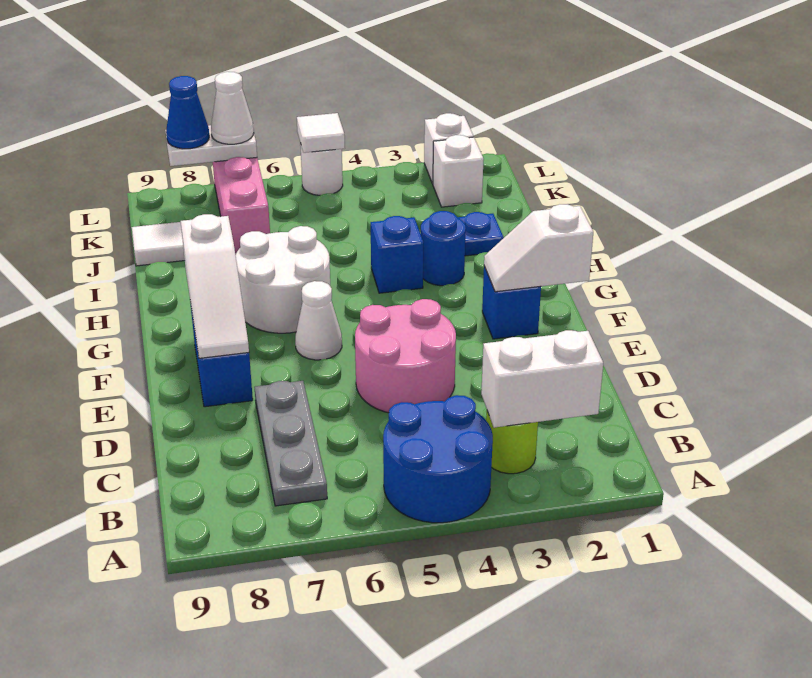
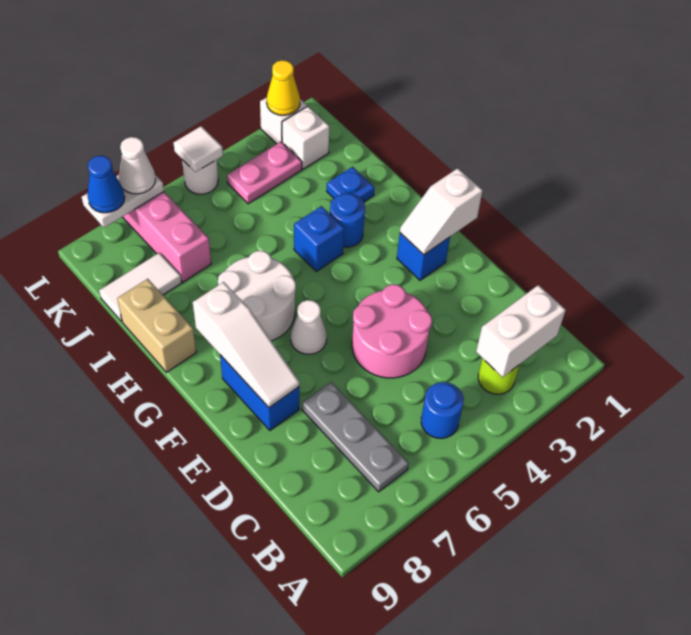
blue round brick A4:B5 level 1 -> blue round brick B5 level 1
none -> tan brick H9:I9 level 1
none -> pink plate K3:K4 level 1
none -> yellow cone L2 level 2

